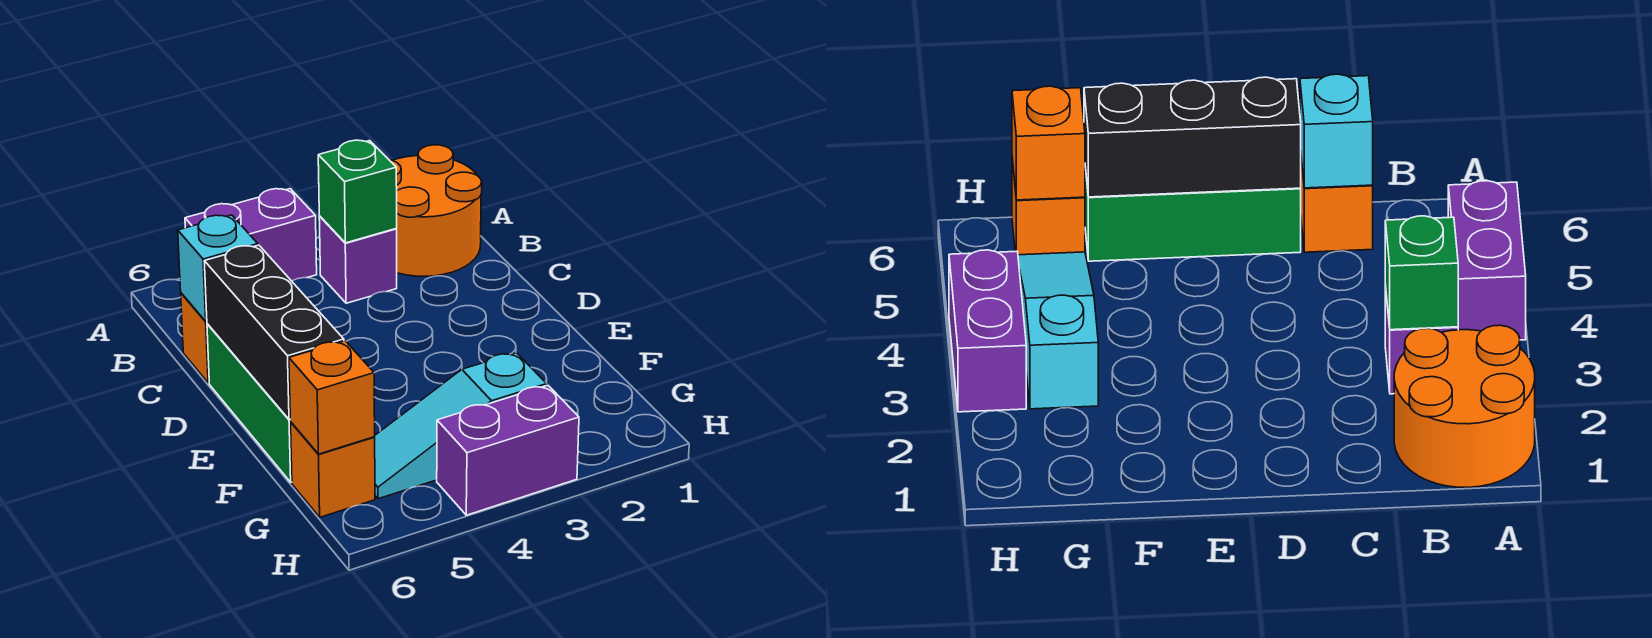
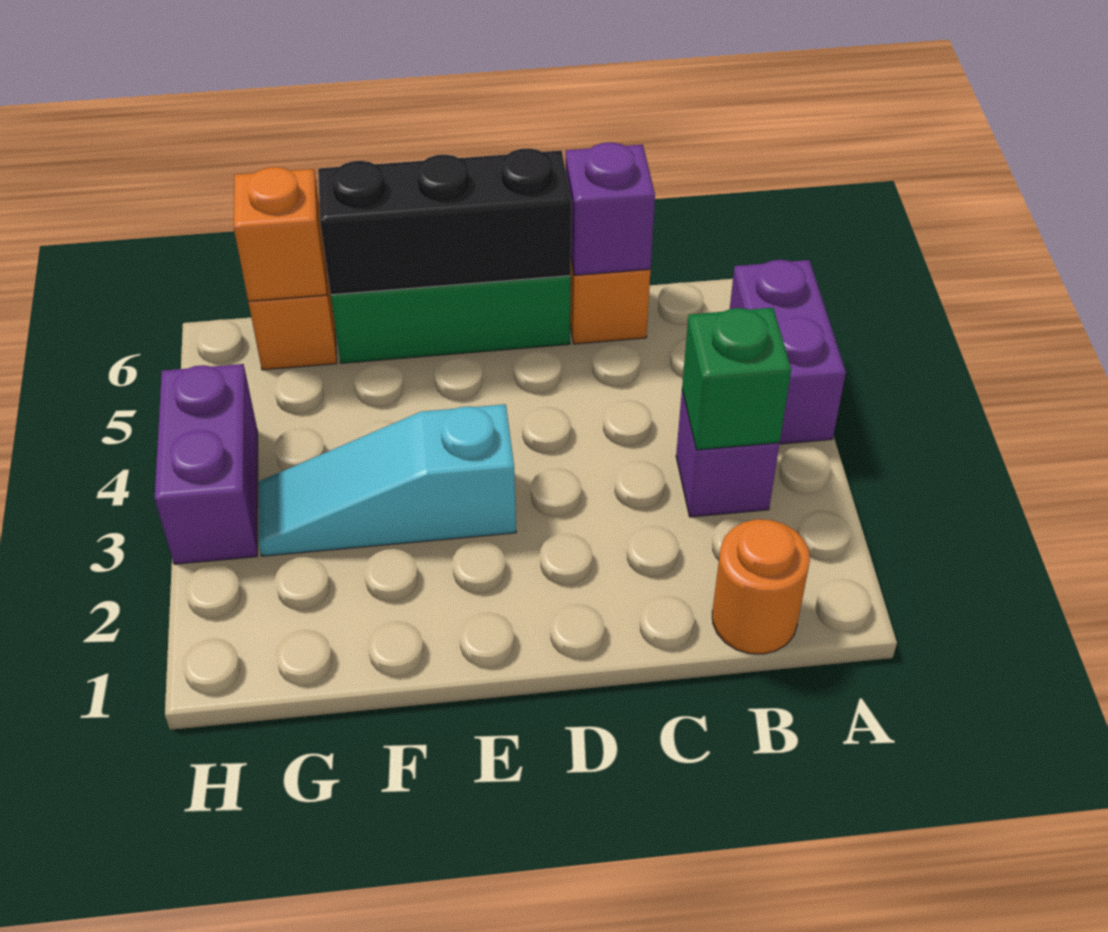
orange round brick A1:B2 level 1 -> orange round brick B1 level 1
cyan brick C6 level 2 -> purple brick C6 level 2
cyan slope G3:G5 level 1 top 3 -> cyan slope E3:G3 level 1 top E

